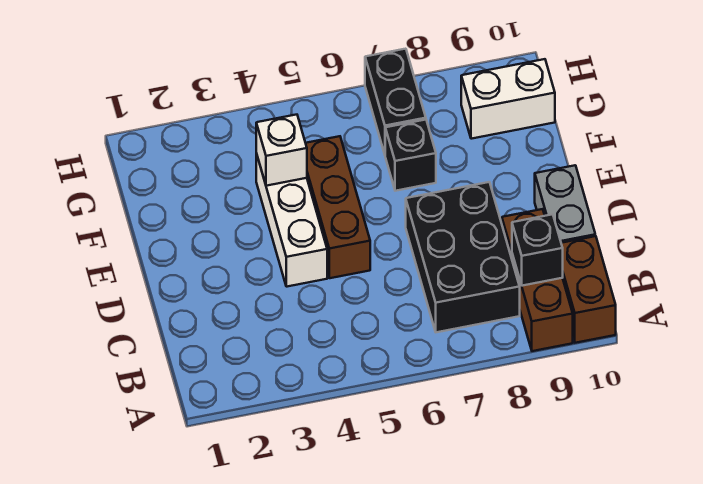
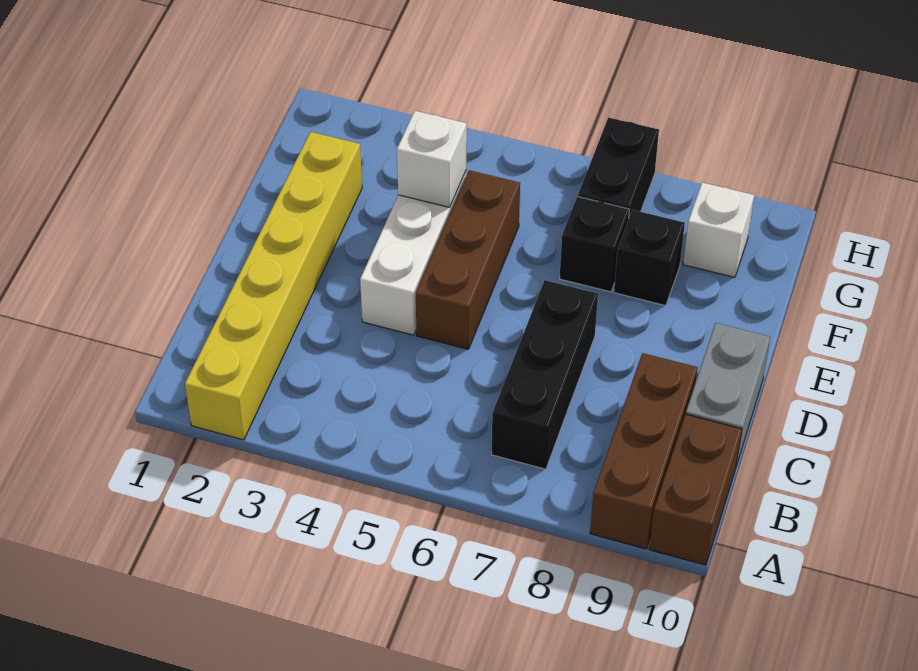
none -> yellow brick A2:F2 level 1
black brick B7:D8 level 1 -> black brick B7:D7 level 1
black brick B9 level 2 -> black brick F8 level 1
white brick G9:G10 level 1 -> white brick G9 level 1

